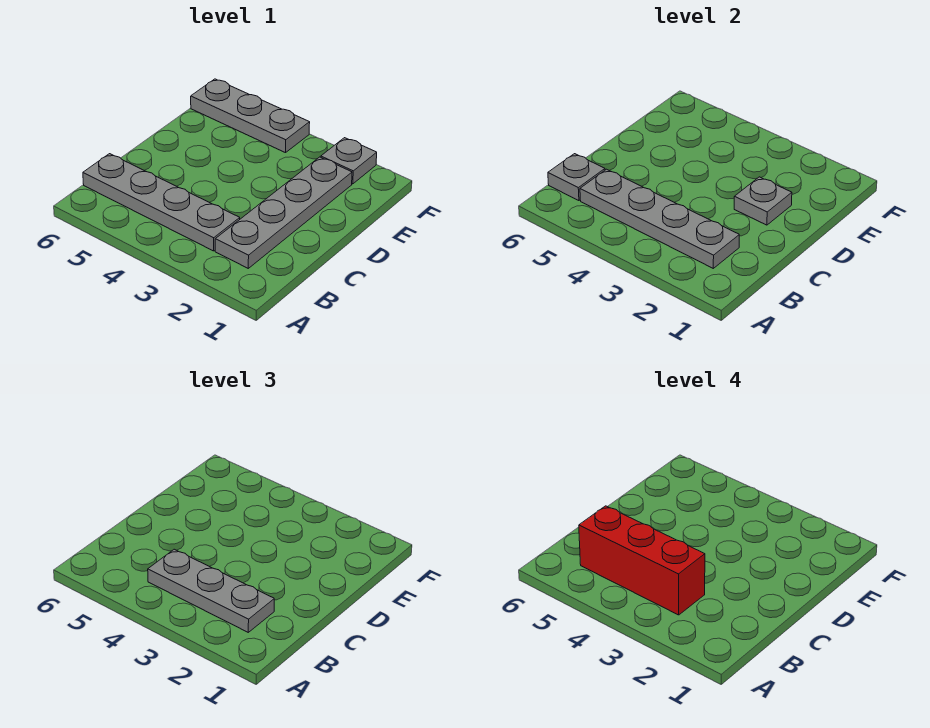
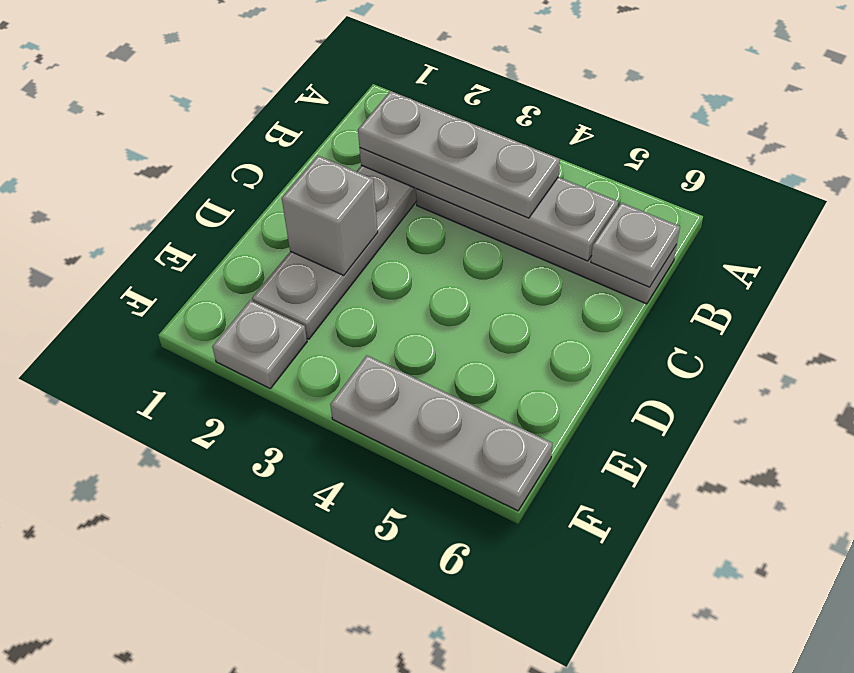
red brick B3:B5 level 4 -> none
grey plate D2 level 2 -> grey brick D2 level 2

